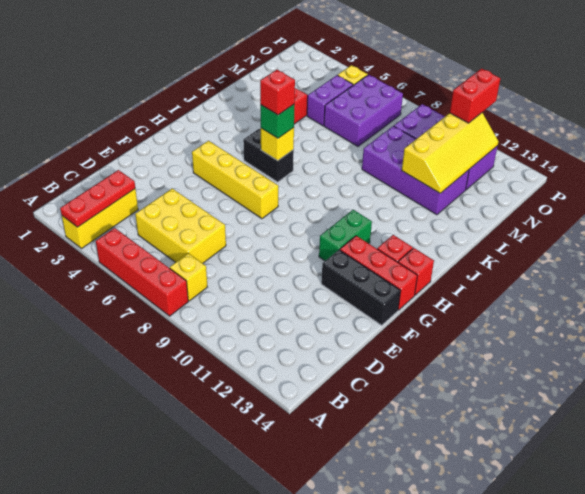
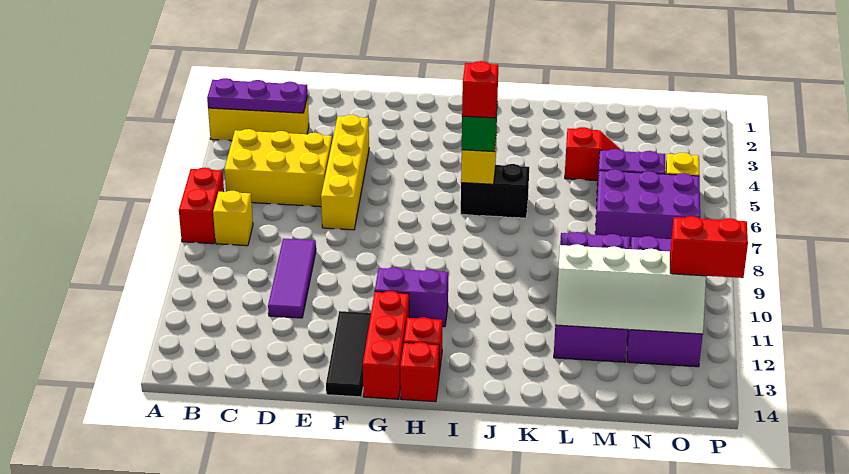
red plate A3:C3 level 2 -> purple plate A3:C3 level 2
red brick A5:A8 level 1 -> red brick A7:A8 level 1
yellow brick C5:D7 level 1 -> yellow brick B5:D6 level 1
none -> purple tile D9:D11 level 1
black brick F12:F14 level 1 -> black tile F12:F14 level 1
yellow brick G4:G7 level 1 -> yellow brick E4:E7 level 1
green brick G11:H11 level 1 -> purple brick G11:H11 level 1
black brick I5:I6 level 1 -> black brick I6:J6 level 1
yellow slope L11:O12 level 2 top 11 -> white slope L11:O12 level 2 top 11

